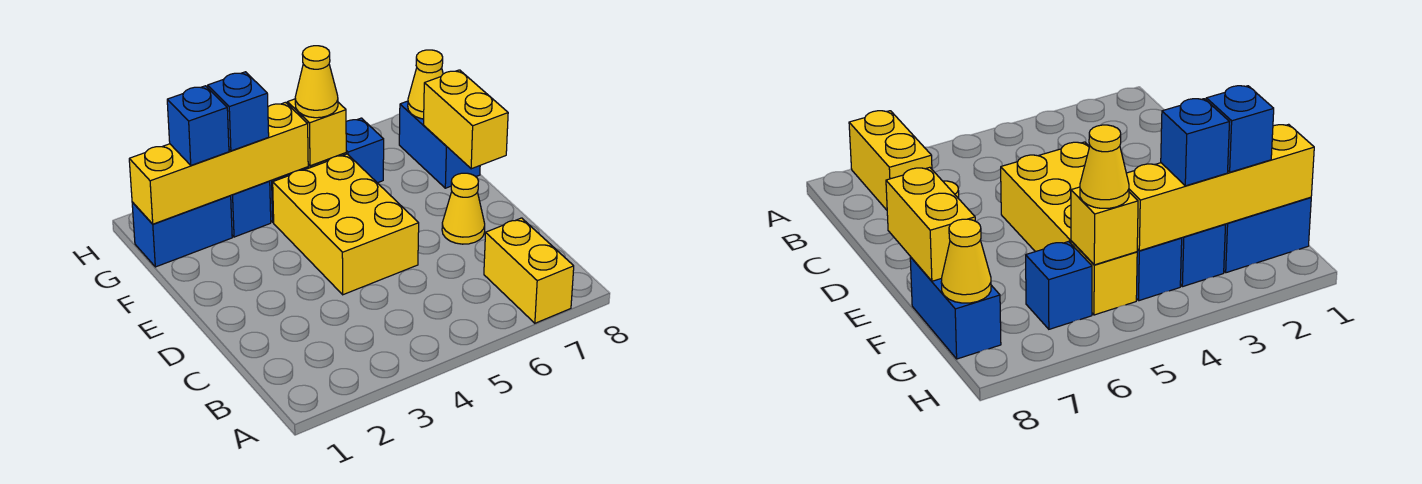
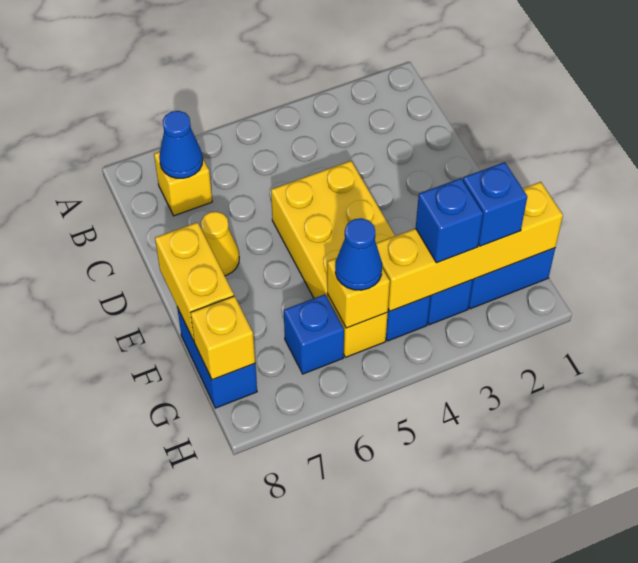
yellow brick A7:B7 level 1 -> yellow brick B7 level 1
none -> blue cone B7 level 2
yellow cone G5 level 3 -> blue cone G5 level 3
yellow cone G8 level 2 -> yellow brick G8 level 2

